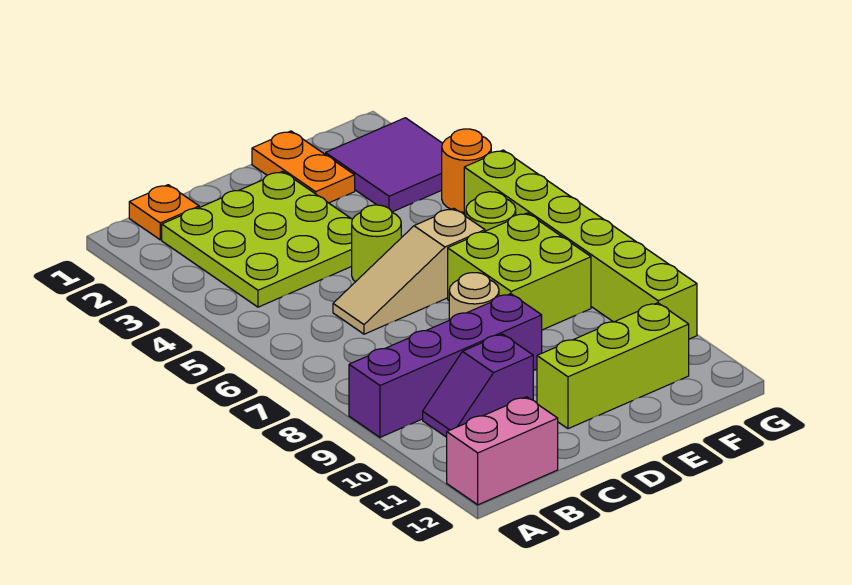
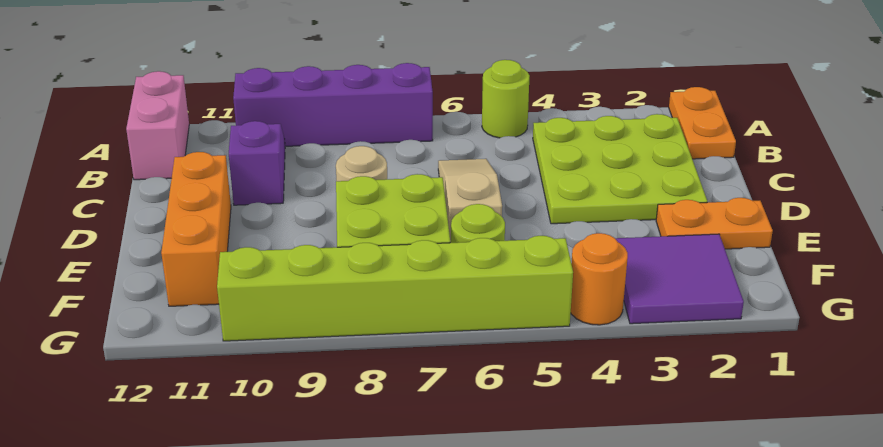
purple brick A9:D9 level 1 -> purple brick A7:A10 level 1
orange plate B1 level 1 -> orange plate A1:B1 level 1
lime round brick D5 level 1 -> lime round brick A5 level 1
lime brick D11:F11 level 1 -> orange brick D11:F11 level 1

